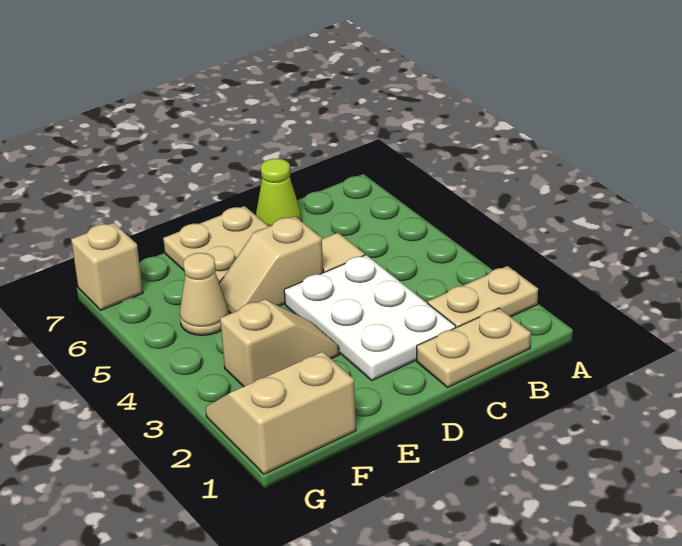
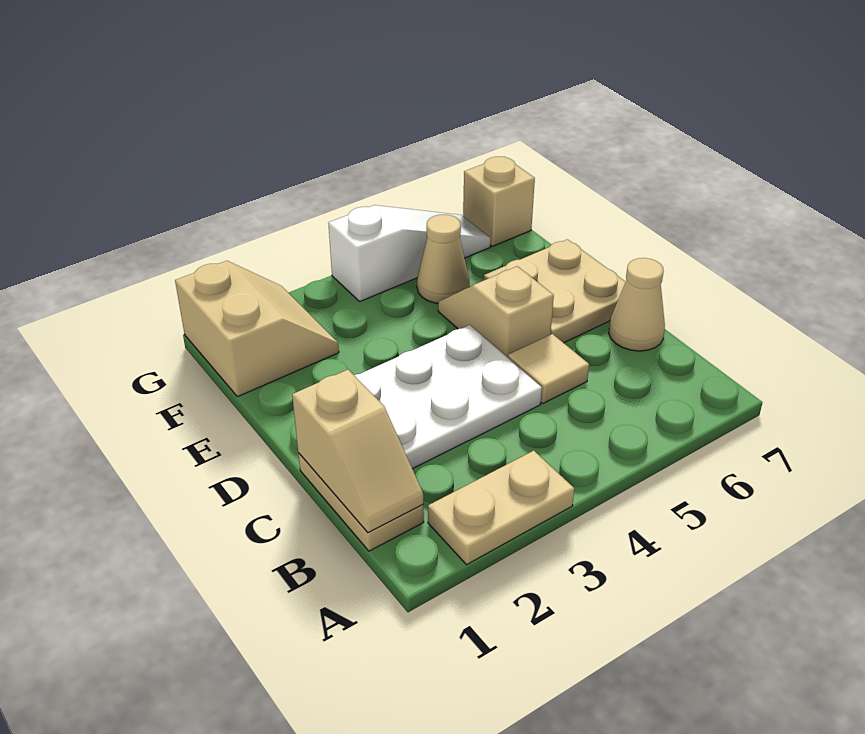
tan plate A2:B2 level 1 -> tan plate A2:A3 level 1
lime cone C7 level 1 -> tan cone C7 level 1
tan slope E3:F3 level 1 top F -> tan slope B1:C1 level 2 top C
none -> white slope G4:G6 level 1 top 4

